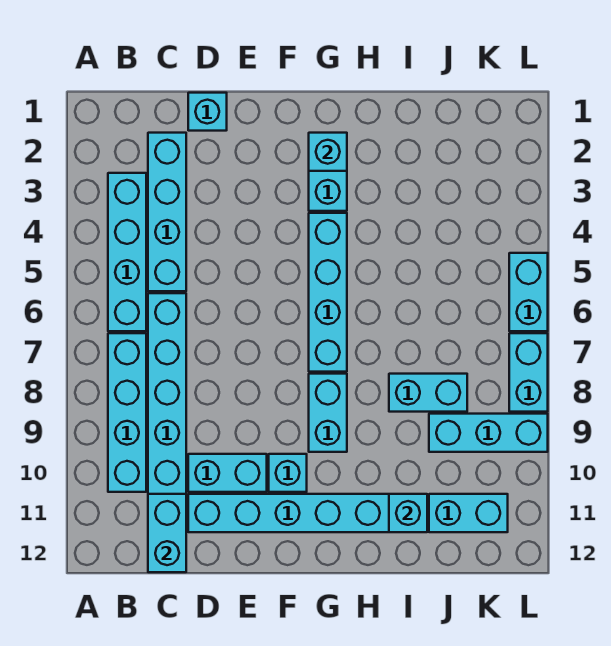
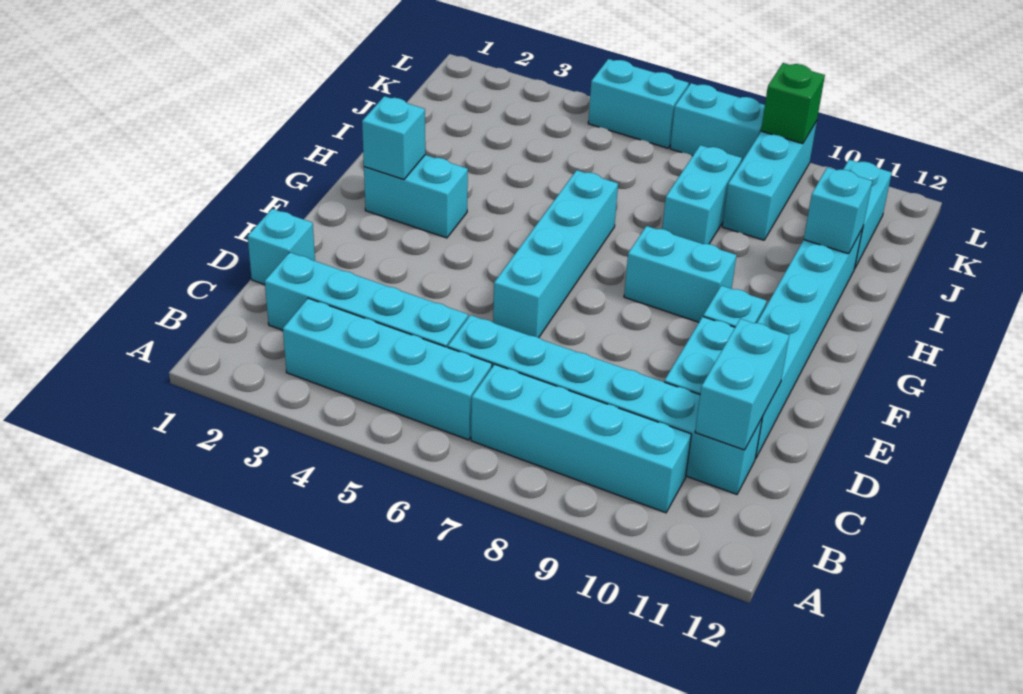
cyan brick C11:C12 level 2 -> cyan brick C11:D11 level 2
cyan brick G4:G7 level 1 -> cyan brick E6:H6 level 1
none -> green brick L9 level 2

